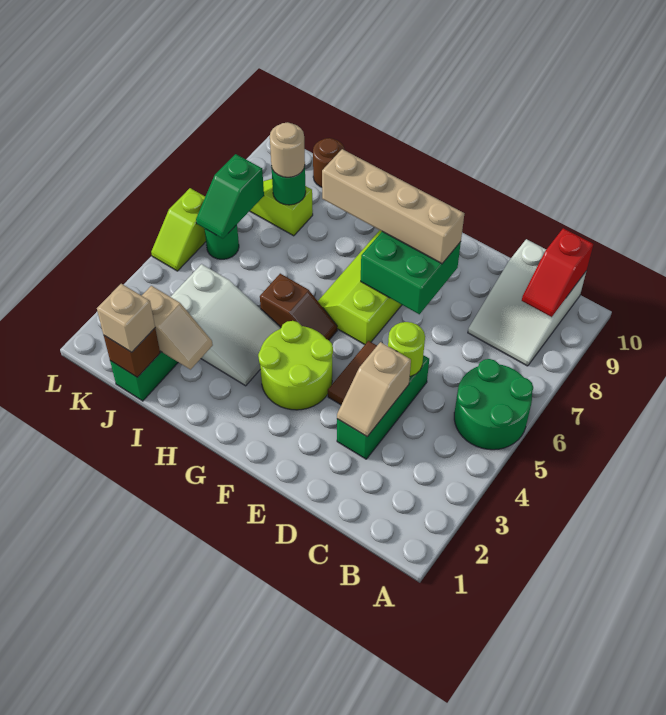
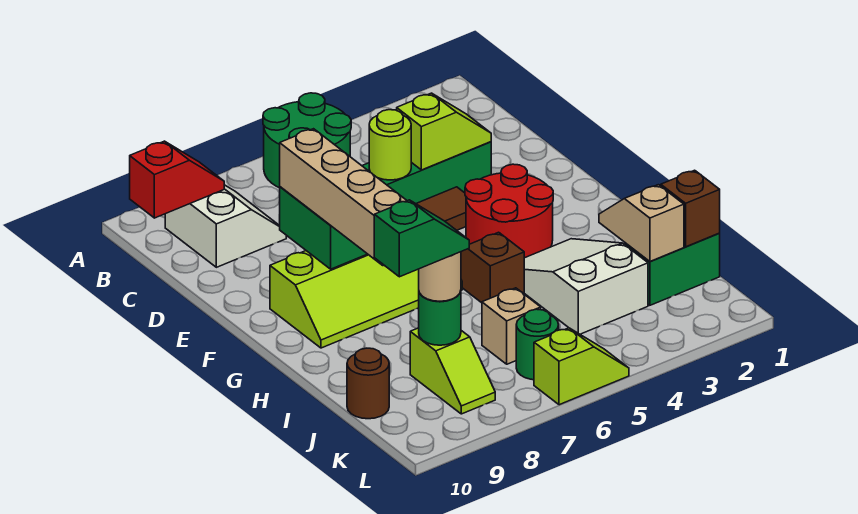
white slope B8:C10 level 1 top 10 -> white slope B8:C9 level 1 top 9
tan slope D3:D4 level 2 top 4 -> lime slope D3:D4 level 2 top 4
lime round brick F3:G4 level 1 -> red round brick F3:G4 level 1
tan brick J1 level 3 -> tan brick J6 level 1
green slope K6:K7 level 2 top 7 -> green slope J8:J9 level 4 top 9

